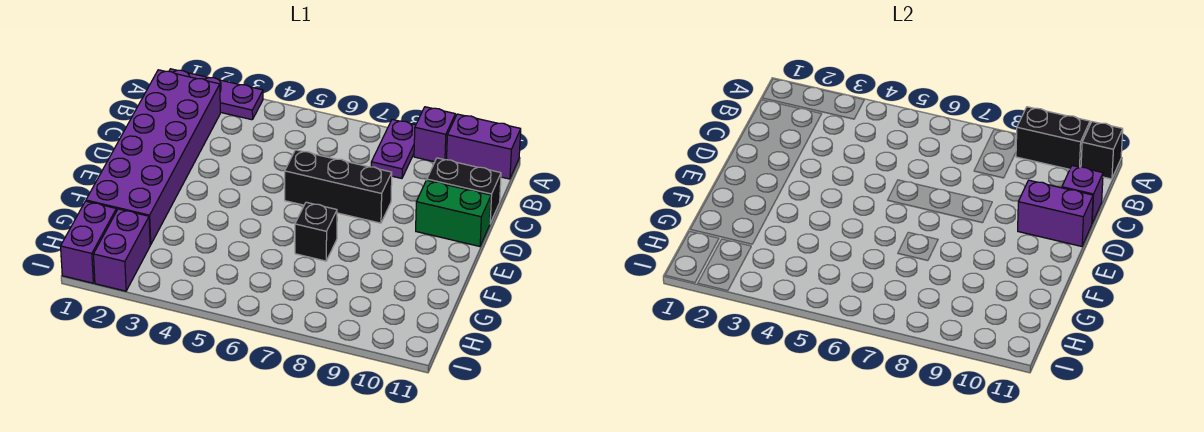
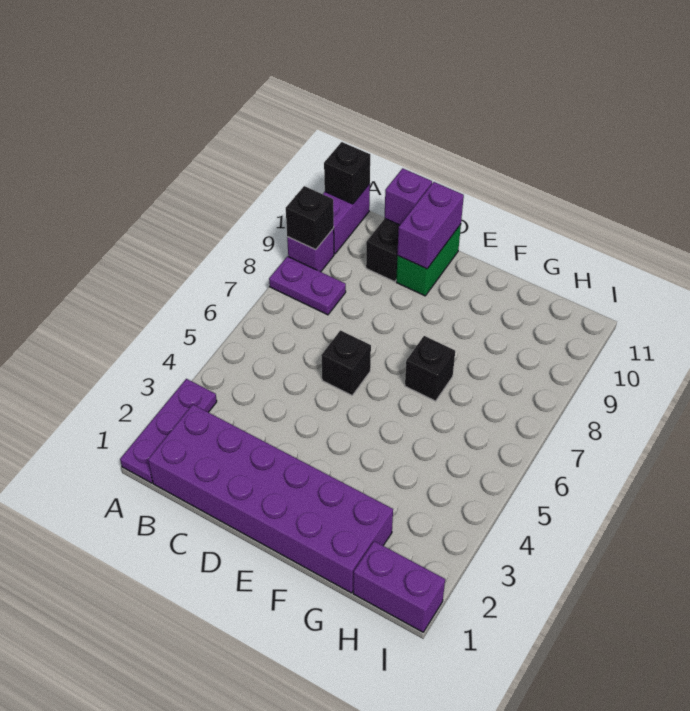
black brick A9:A10 level 2 -> black brick A9 level 2
black brick D6:D8 level 1 -> black brick D6 level 1
purple brick H2:I2 level 1 -> none

